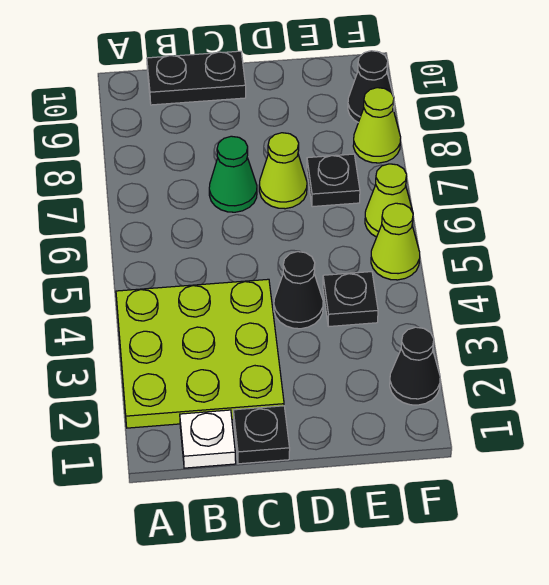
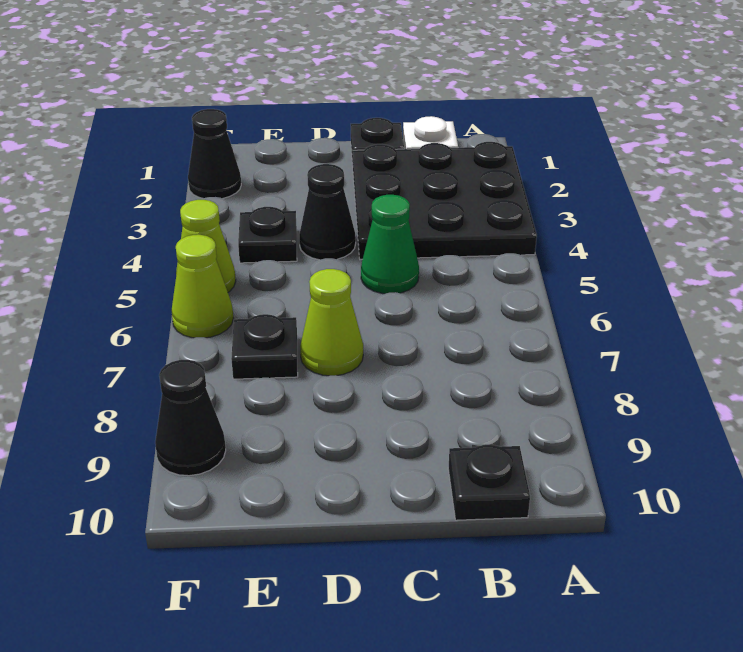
lime plate A2:C4 level 1 -> black plate A2:C4 level 1
black plate B10:C10 level 1 -> black plate B10 level 1
green cone C7 level 1 -> green cone C5 level 1
lime cone F8 level 1 -> none

